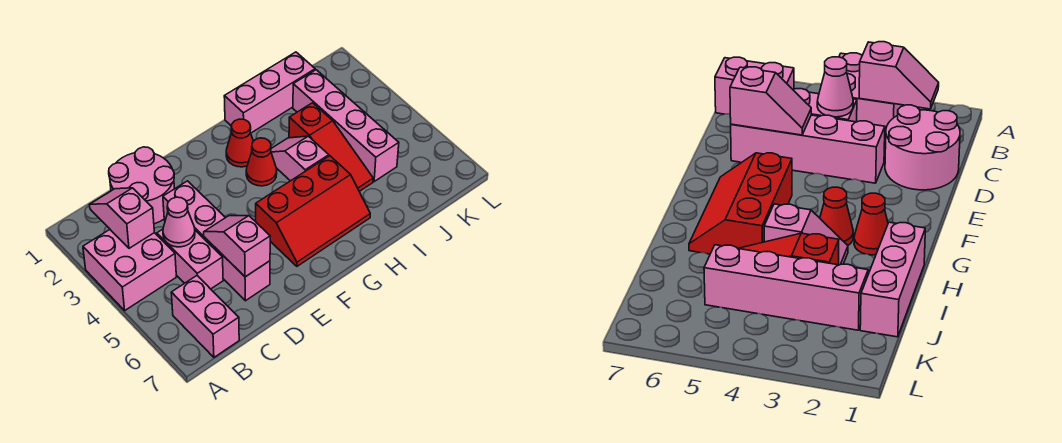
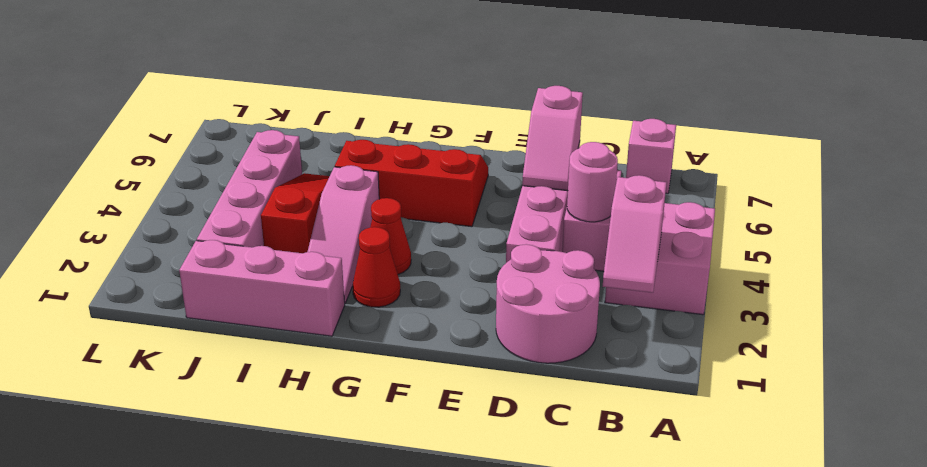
pink brick B6:B7 level 1 -> pink brick B7 level 1
pink cone C4 level 2 -> pink round brick C4 level 2
pink slope H3:H4 level 1 top 4 -> pink slope H2:H4 level 1 top 4

